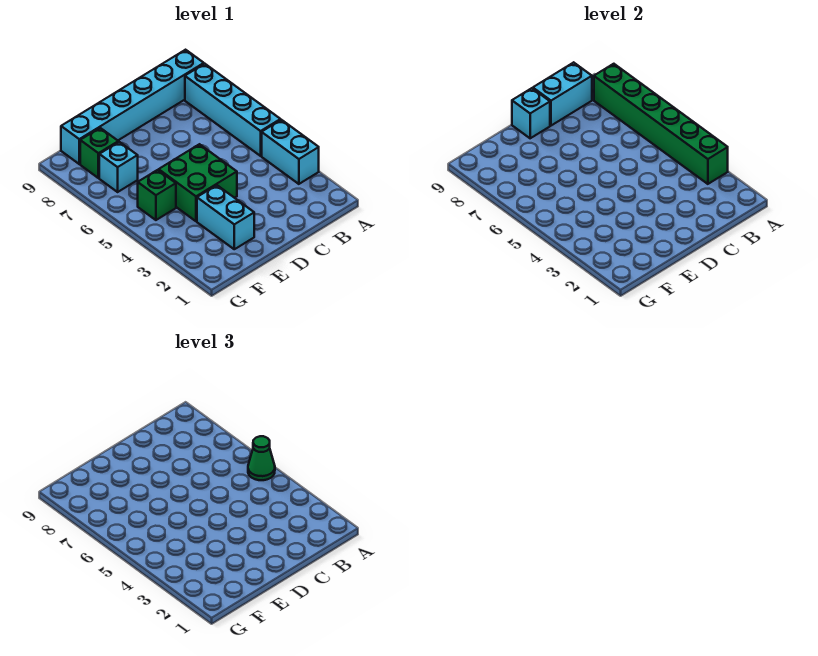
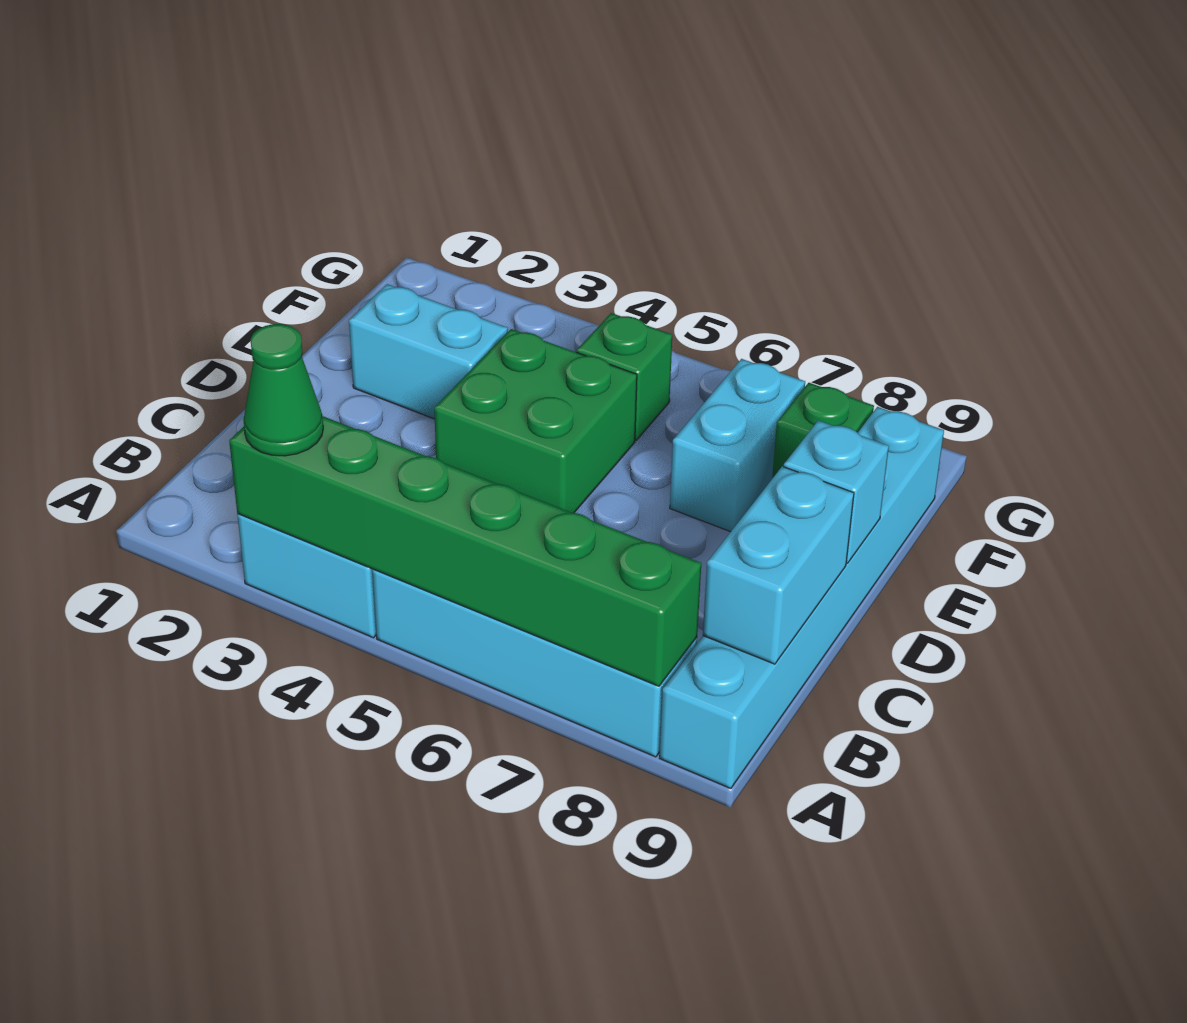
green cone A5 level 3 -> green cone A3 level 3
cyan brick F7 level 1 -> cyan brick E7:F7 level 1

